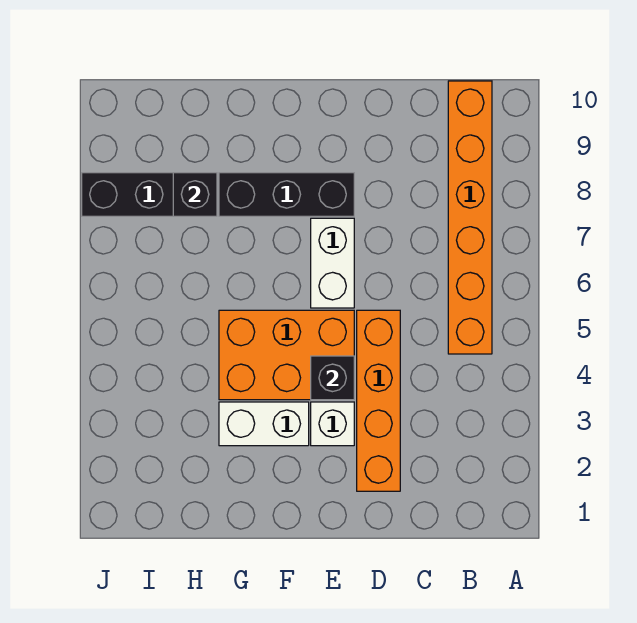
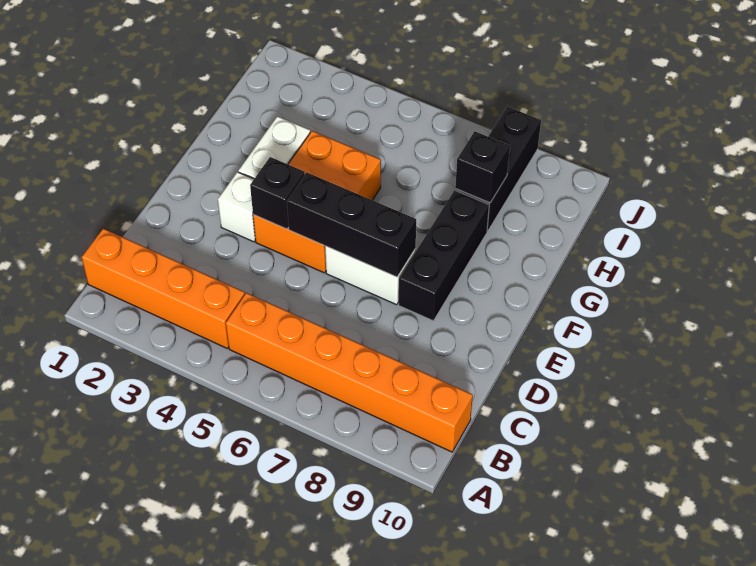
orange brick D2:D5 level 1 -> orange brick B1:B4 level 1
none -> black brick E5:E7 level 2

